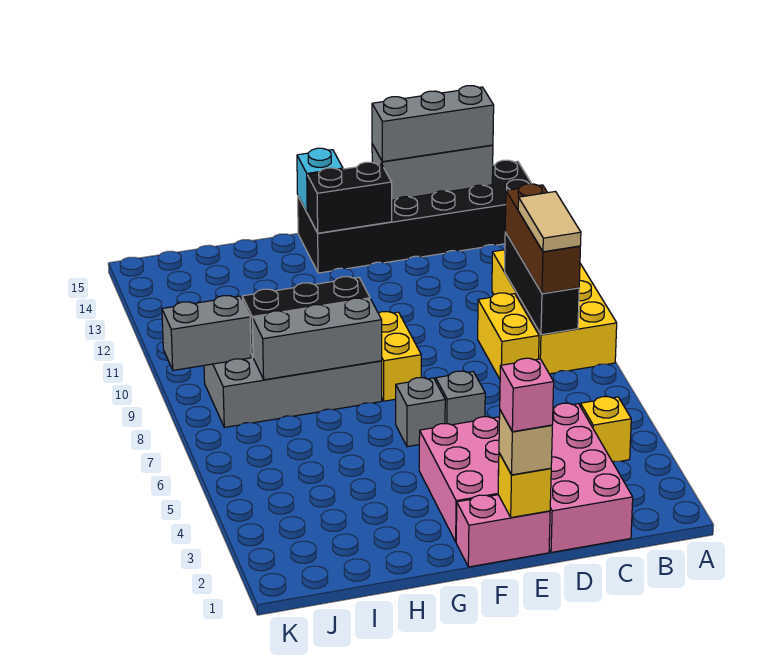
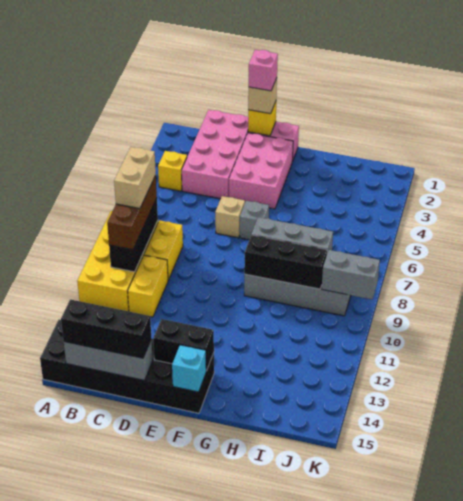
tan tile B8:B9 level 4 -> tan brick B8:B9 level 4
grey brick B15:D15 level 3 -> black brick B15:D15 level 3
grey brick E6 level 1 -> tan brick E6 level 1
yellow brick F8:F9 level 1 -> yellow brick C10:C11 level 1

